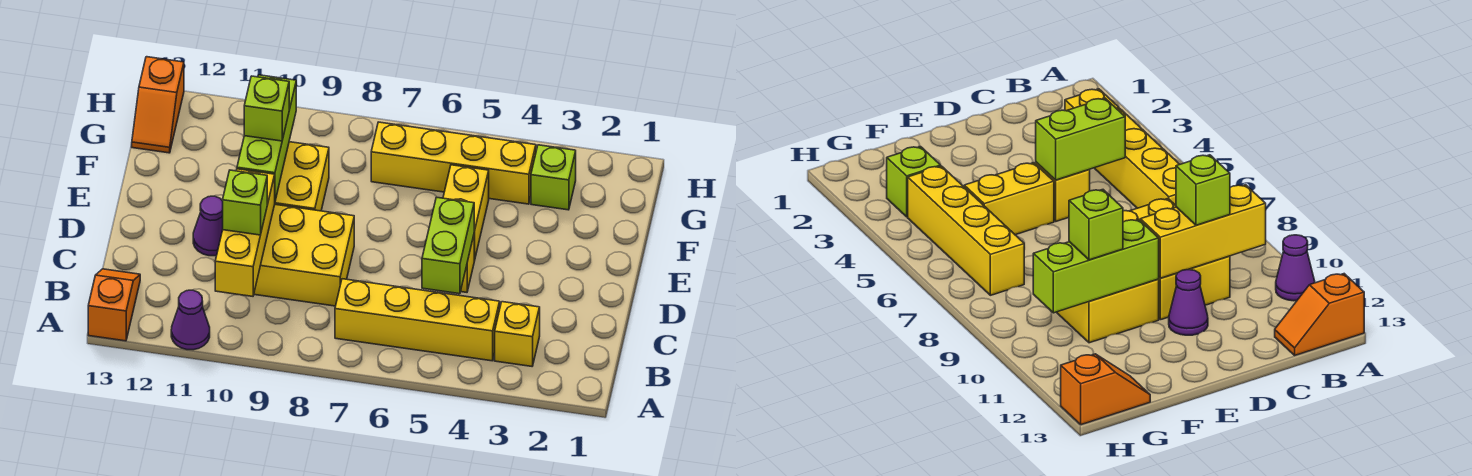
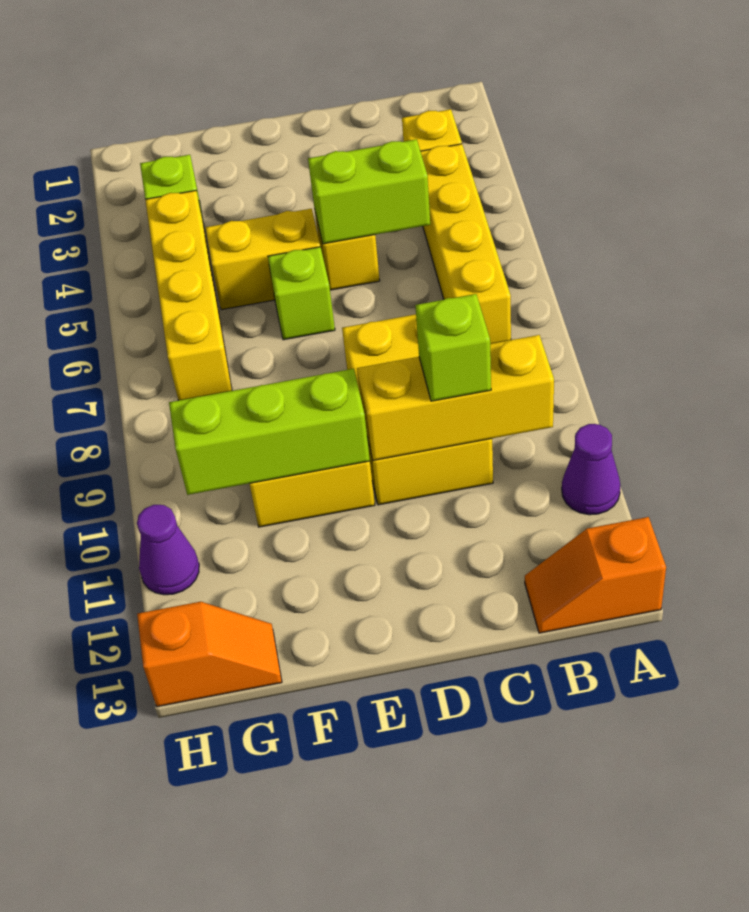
purple cone D11 level 1 -> purple cone H11 level 1
lime brick F10 level 3 -> lime brick E6 level 1

